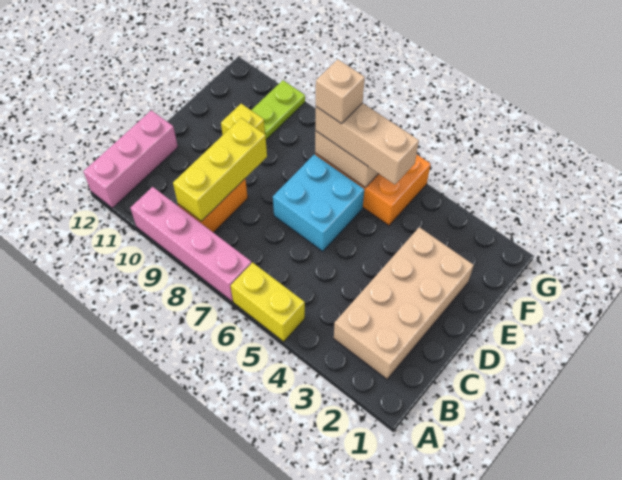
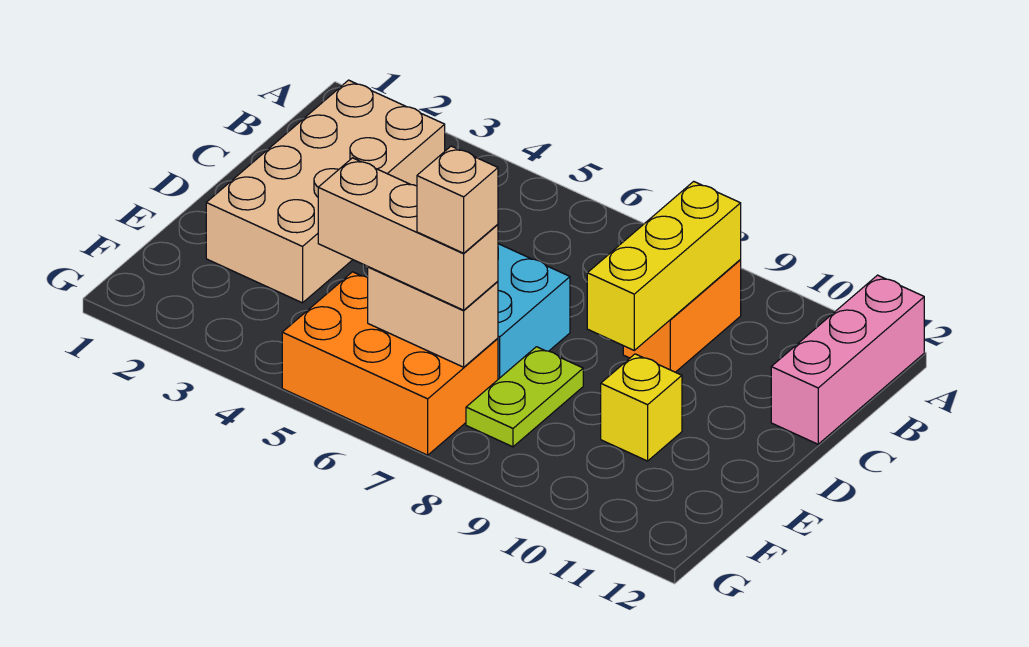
yellow brick A5:A6 level 1 -> none
pink brick A7:A10 level 1 -> none
lime plate F10:G10 level 1 -> lime plate E8:F8 level 1

